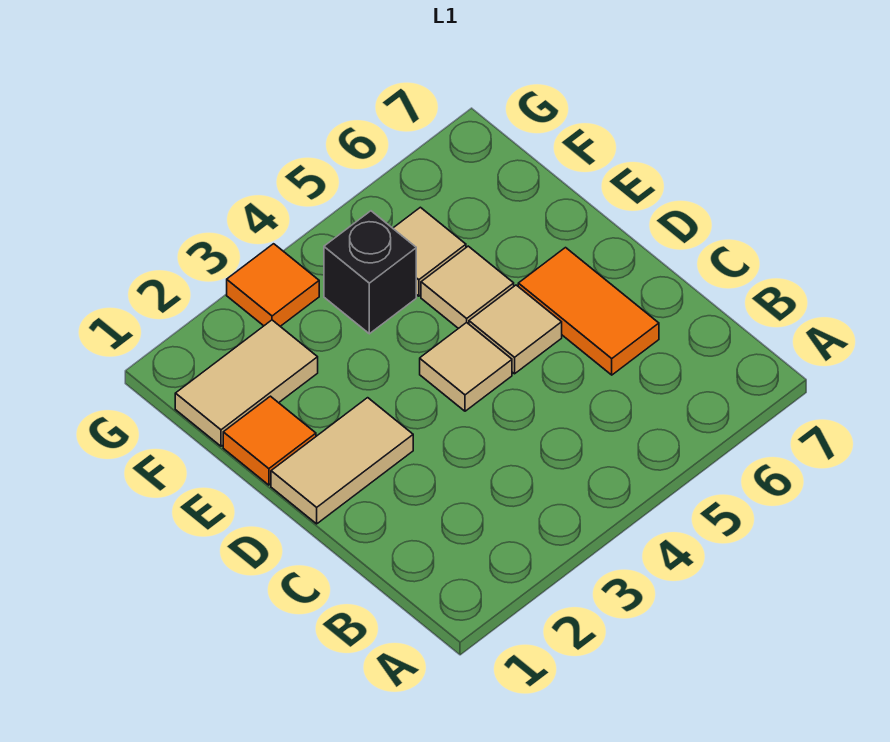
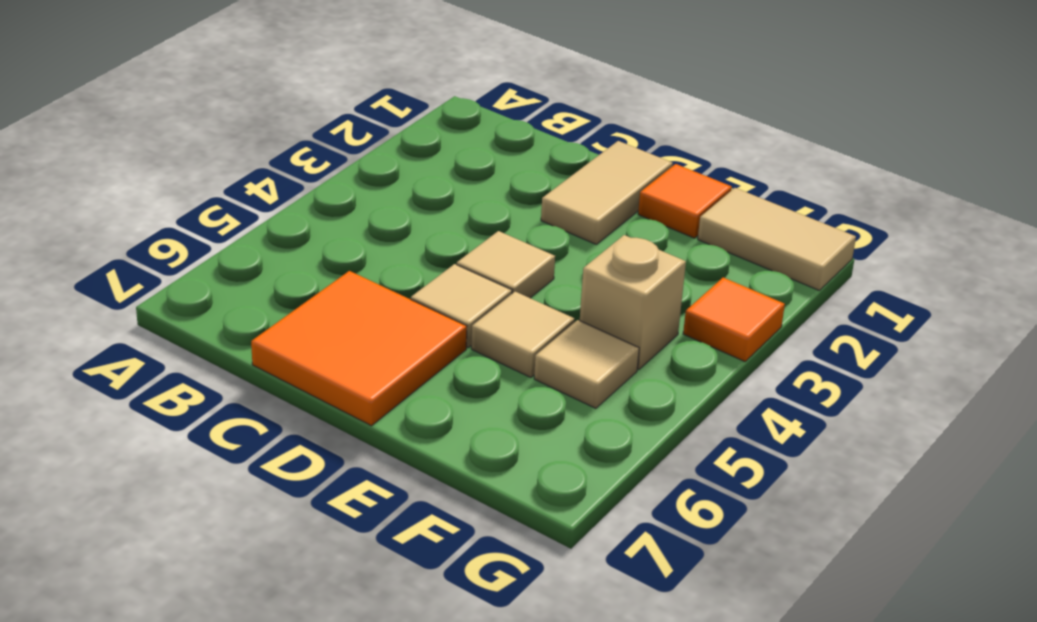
orange tile C6:D6 level 1 -> orange tile C6:D7 level 1
tan tile F1:F2 level 1 -> tan tile F1:G1 level 1
black brick F4 level 1 -> tan brick F4 level 1

